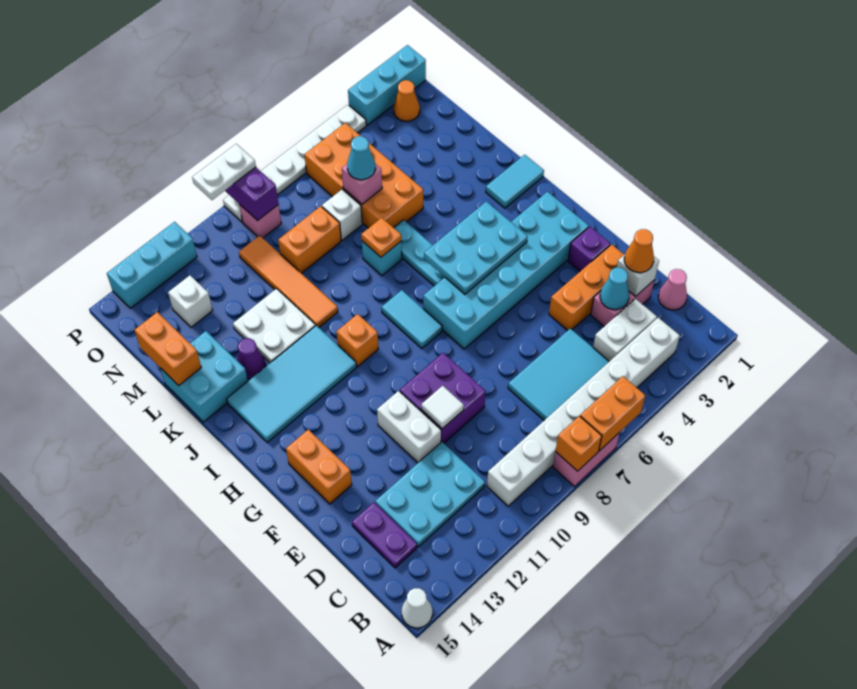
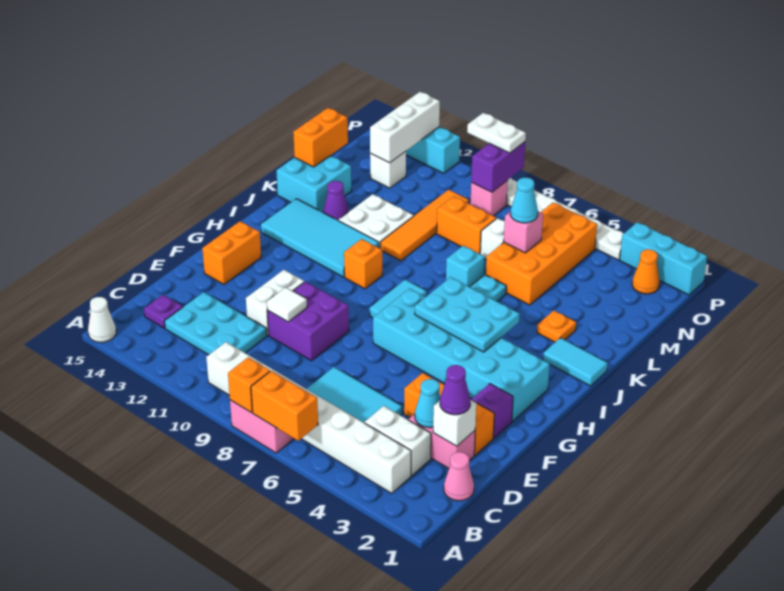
purple plate C14:D14 level 1 -> purple plate C14 level 1
orange cone D2 level 3 -> purple cone D2 level 3
orange plate K7 level 2 -> orange plate K3 level 1
none -> white brick N13:P13 level 2

